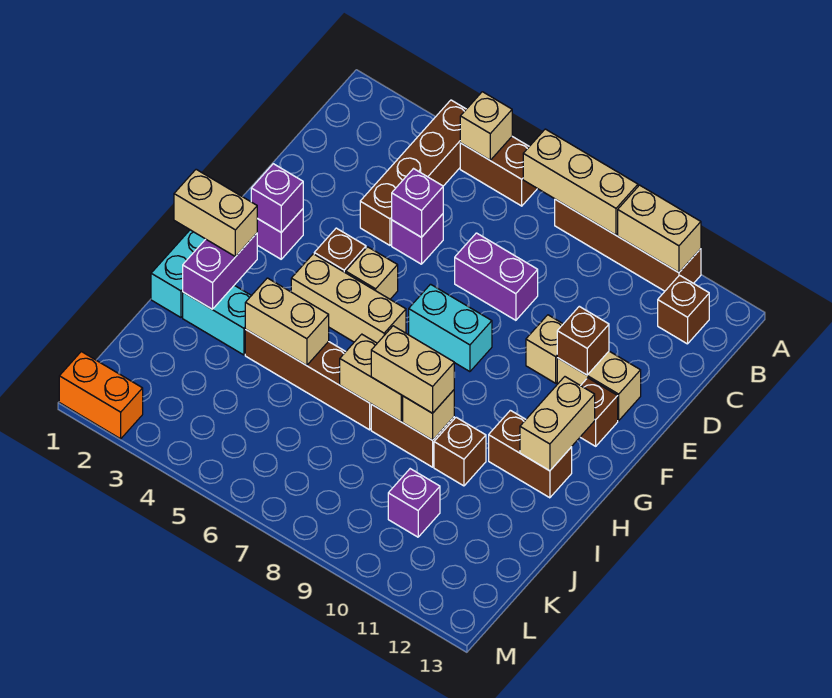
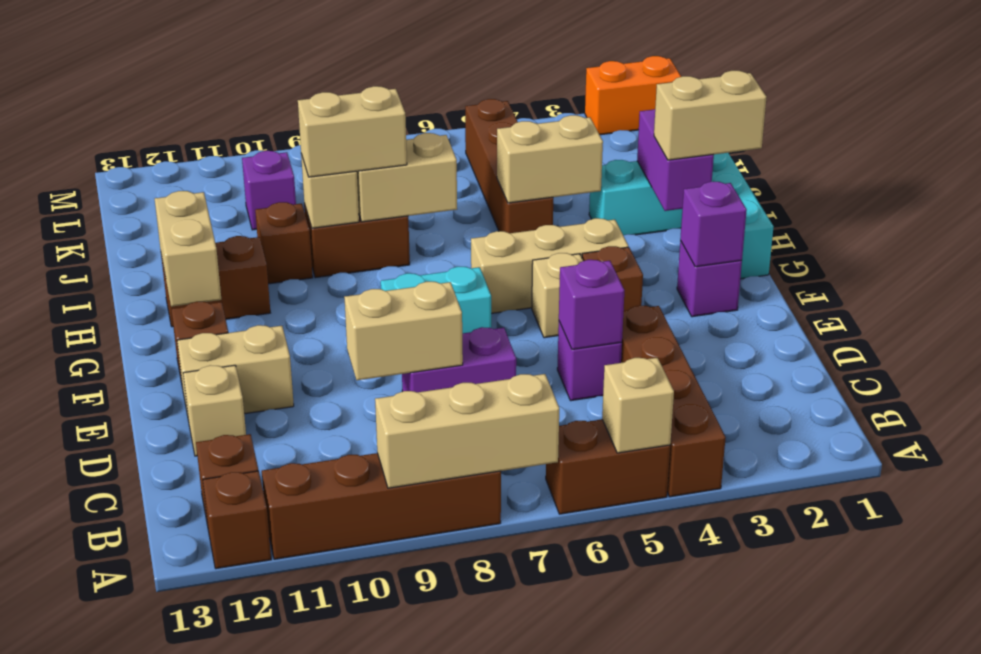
tan brick A10:A11 level 2 -> tan brick D8:D9 level 2
tan brick E10 level 1 -> tan brick D12 level 1
brown brick E11 level 2 -> brown brick A12 level 1
brown brick I4:I7 level 1 -> brown brick I5:L5 level 1

